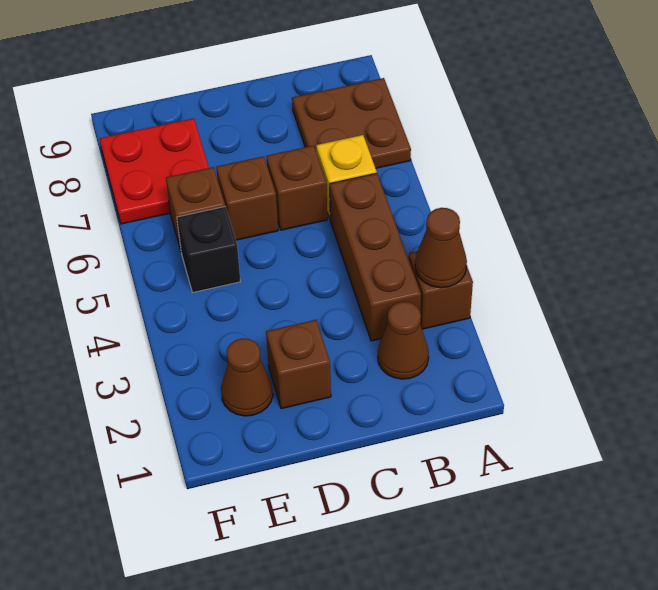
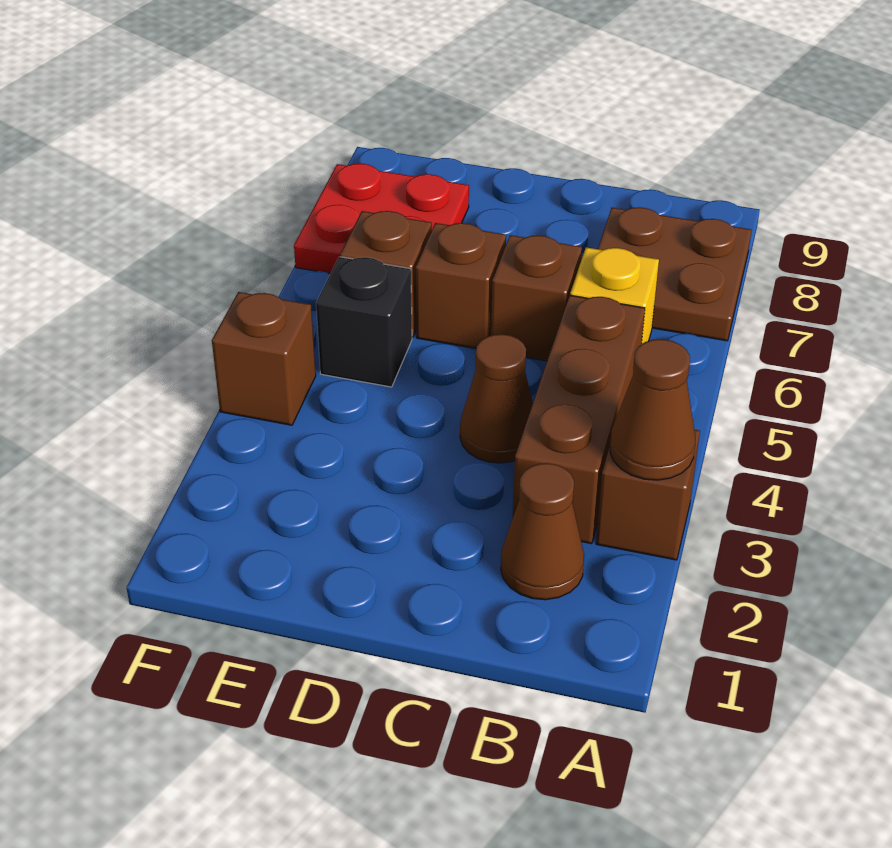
brown brick D2 level 1 -> brown brick F4 level 1
brown cone E2 level 1 -> brown cone C4 level 1

